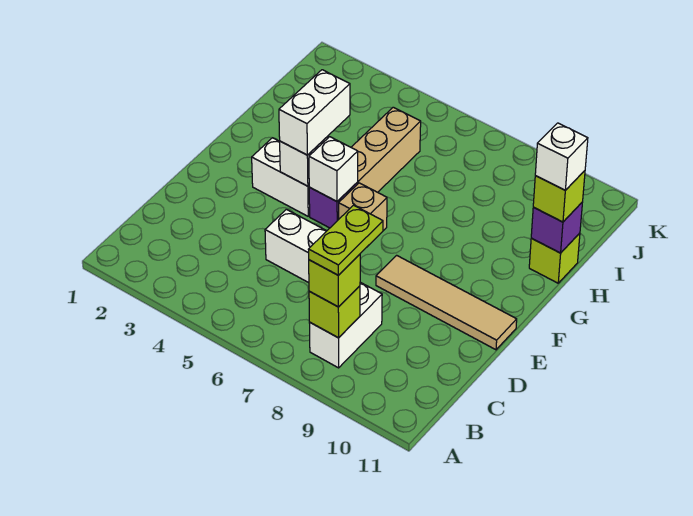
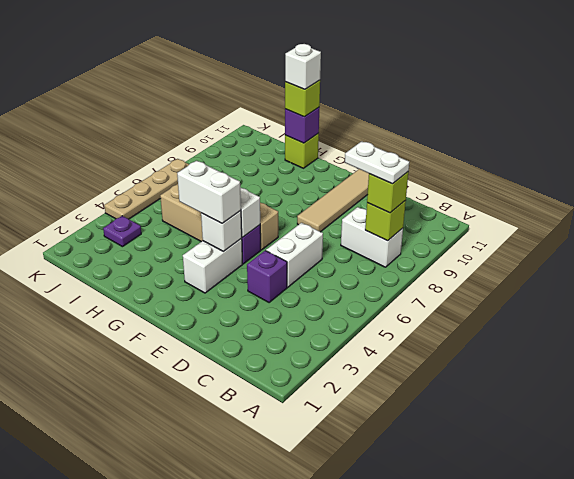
lime plate B8:C8 level 4 -> white plate B8:C8 level 4
none -> purple brick D4 level 1
none -> purple plate J3 level 1
none -> tan plate K4:K7 level 1

